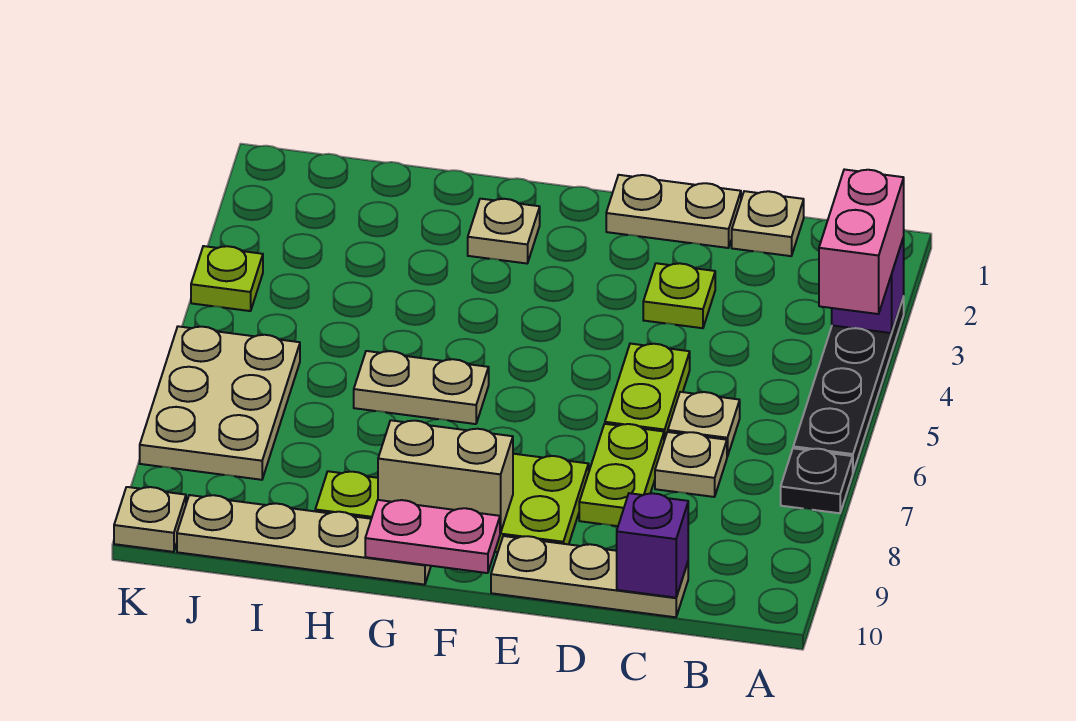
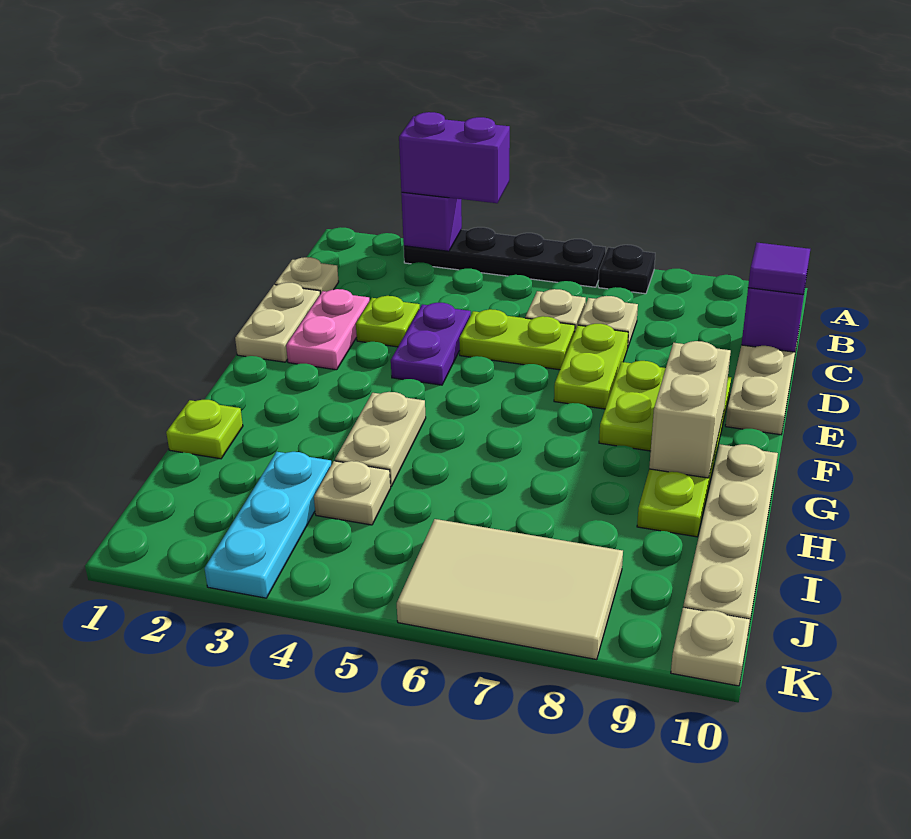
pink brick A3:A4 level 3 -> purple brick A3:A4 level 3
none -> purple tile C10 level 3
none -> purple plate D4:E4 level 1
lime plate D7:D8 level 1 -> lime plate D7:E7 level 1
pink plate F10:G10 level 2 -> pink plate D2:E2 level 1
tan plate G2 level 1 -> tan plate I4 level 1
tan plate G6:H6 level 1 -> tan plate G4:H4 level 1
none -> cyan plate I3:K3 level 1
tan plate J6:K8 level 1 -> tan tile J6:K8 level 1
lime plate K4 level 1 -> lime plate H1 level 1

